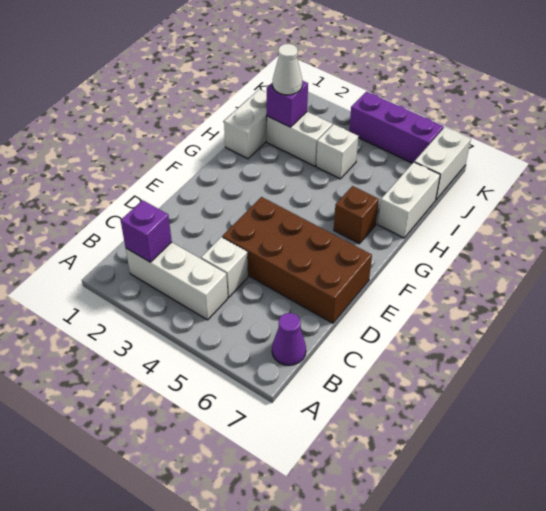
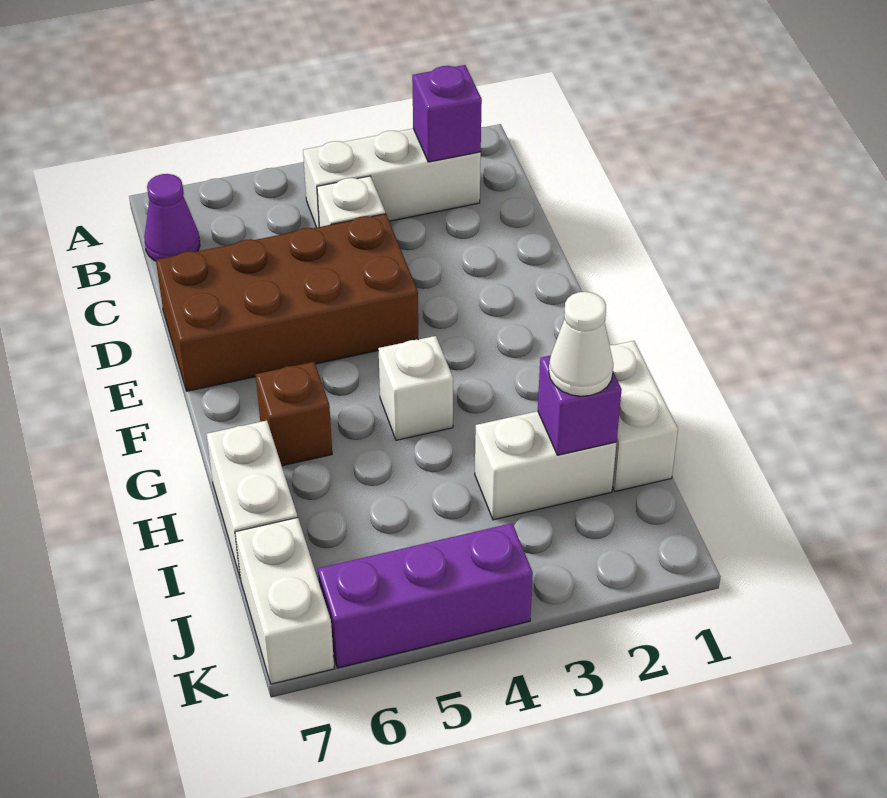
white brick I4 level 1 -> white brick G4 level 1

